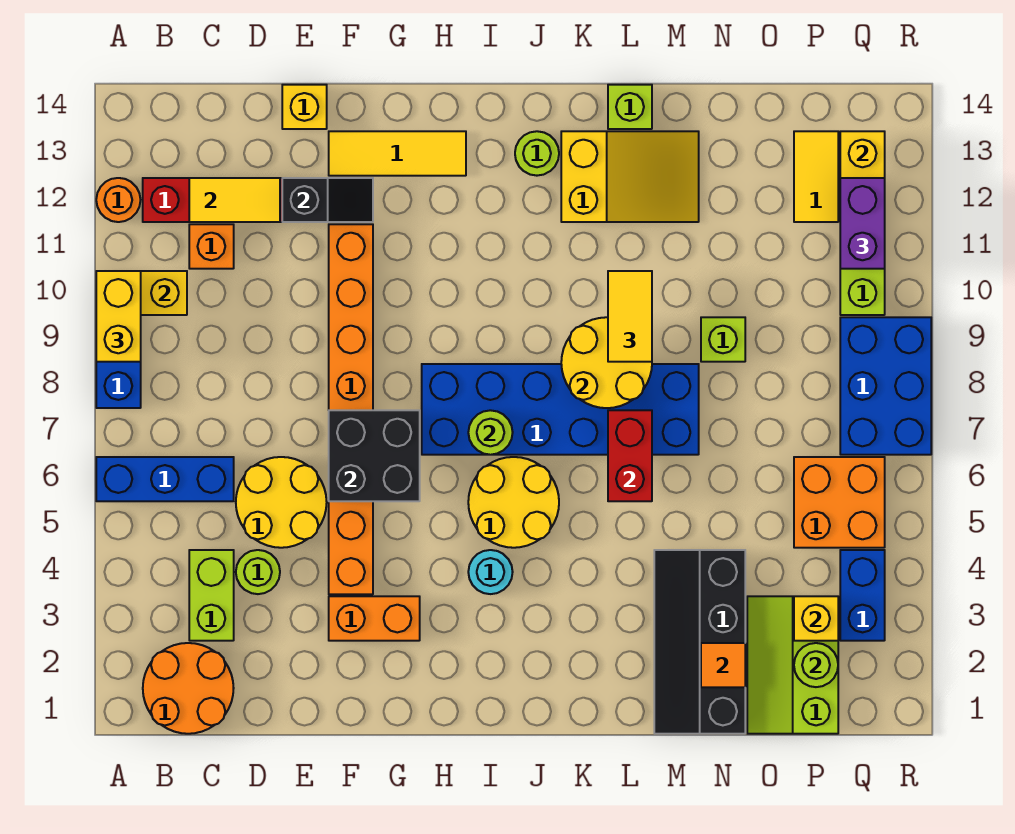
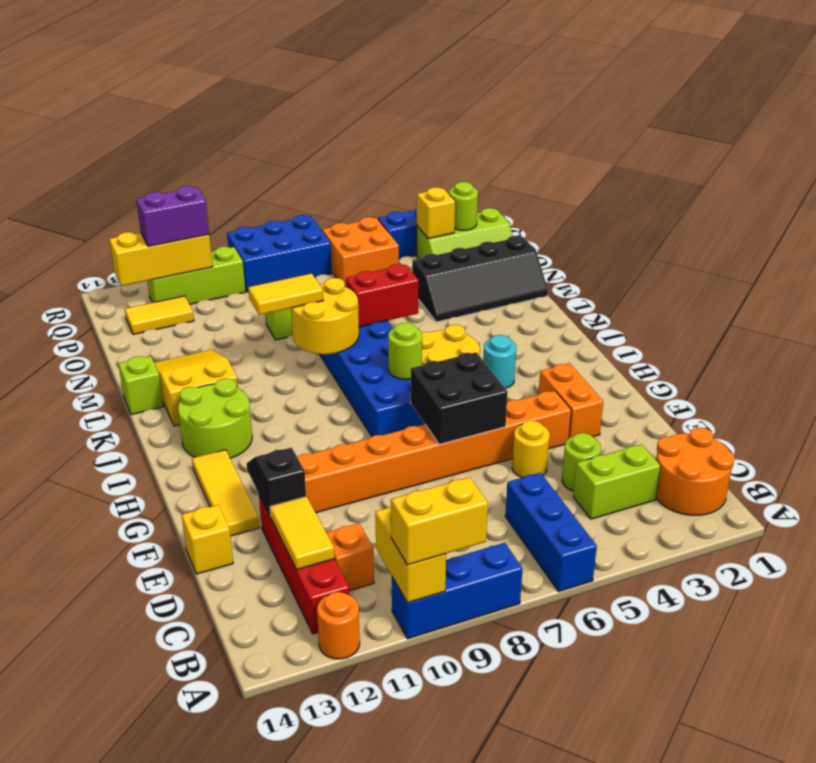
yellow round brick D5:E6 level 1 -> yellow round brick E5 level 1
lime round brick J13 level 1 -> lime round brick I12:J13 level 1
orange tile N2 level 2 -> none

